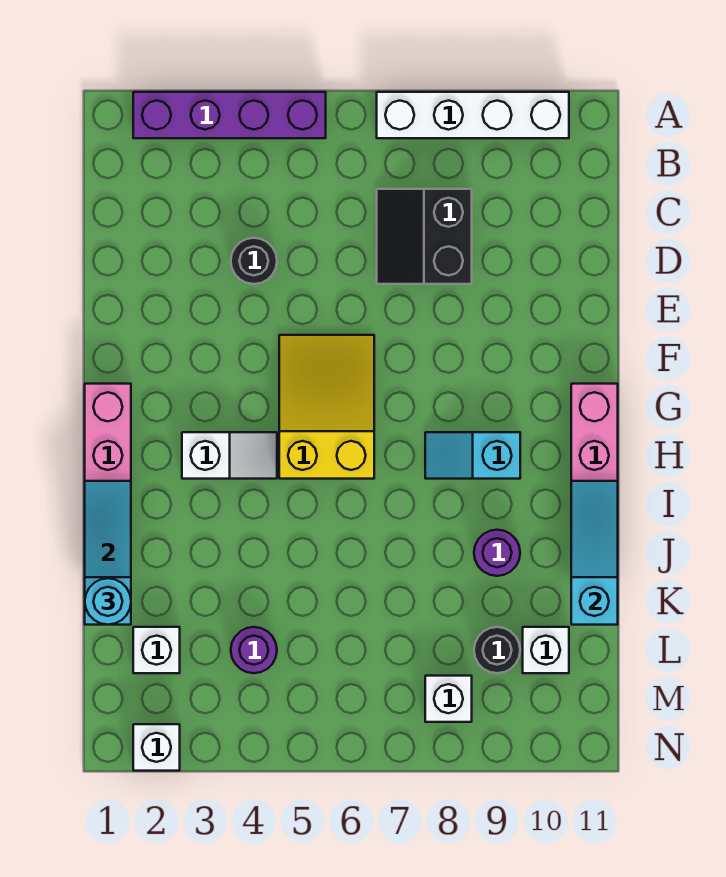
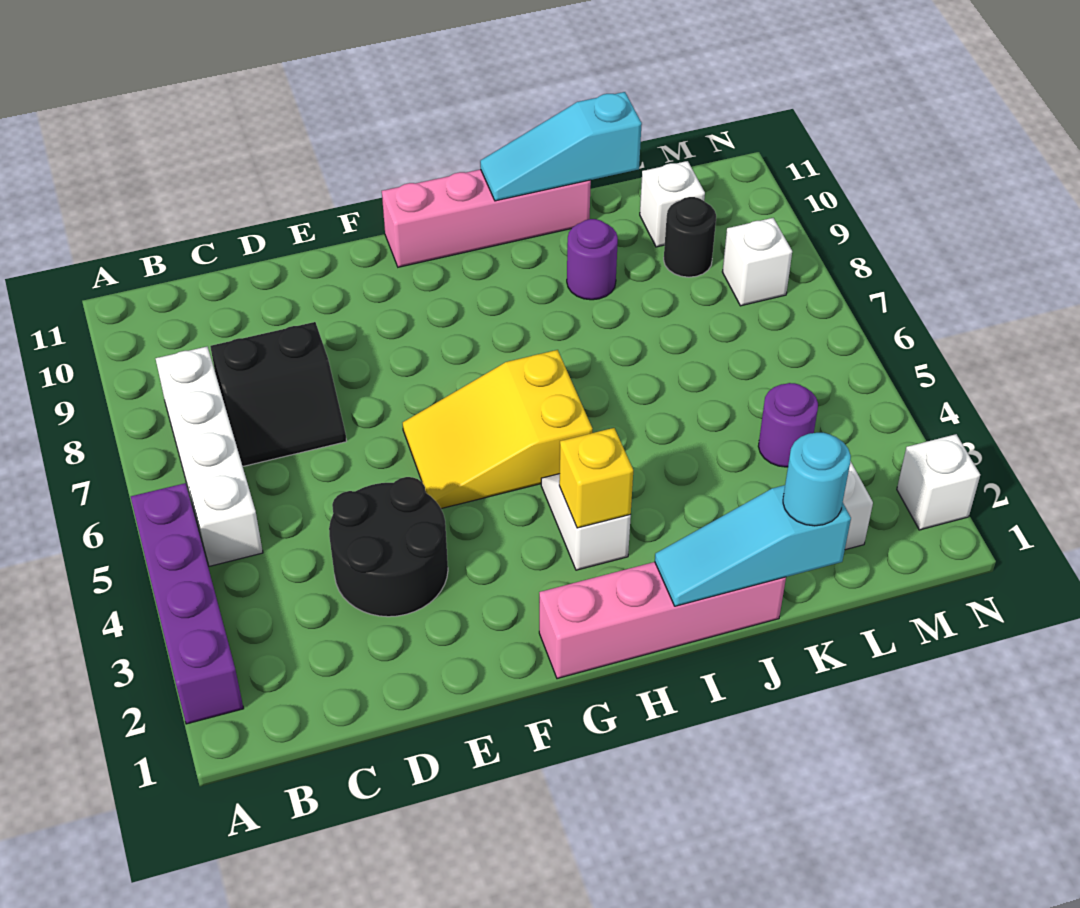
white brick A7:A10 level 1 -> white brick B5:B8 level 1
black round brick D4 level 1 -> black round brick D3:E4 level 1
none -> yellow brick H3 level 2
cyan slope H8:H9 level 1 top 9 -> none

